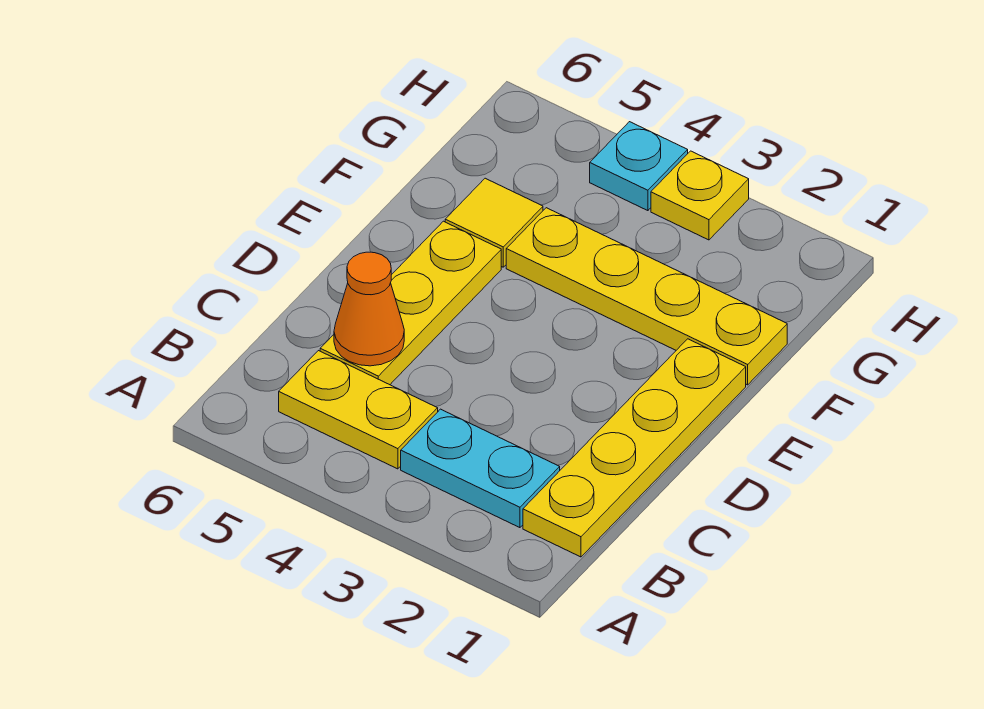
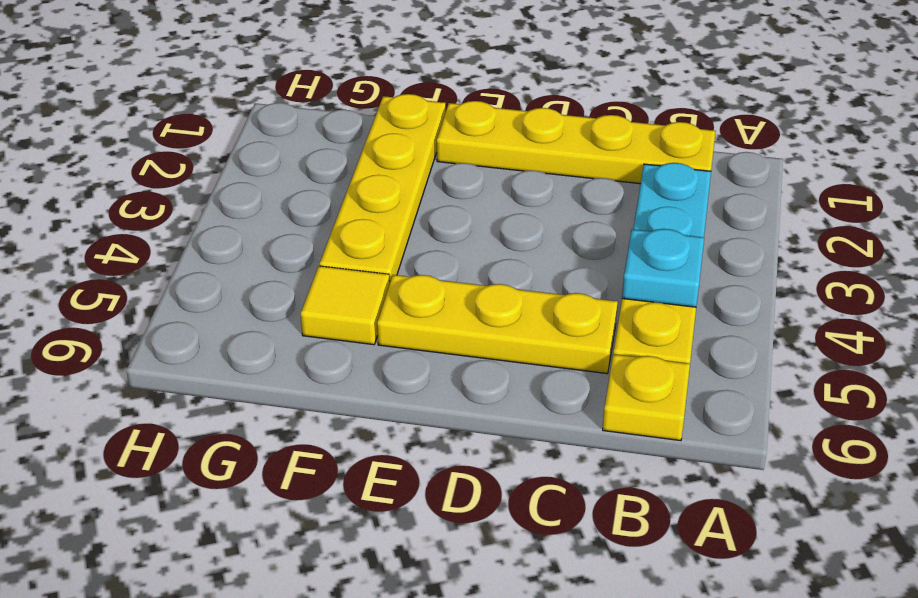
orange cone C5 level 2 -> none
yellow plate H3 level 1 -> yellow plate B6 level 1
cyan plate H4 level 1 -> cyan plate B4 level 2

